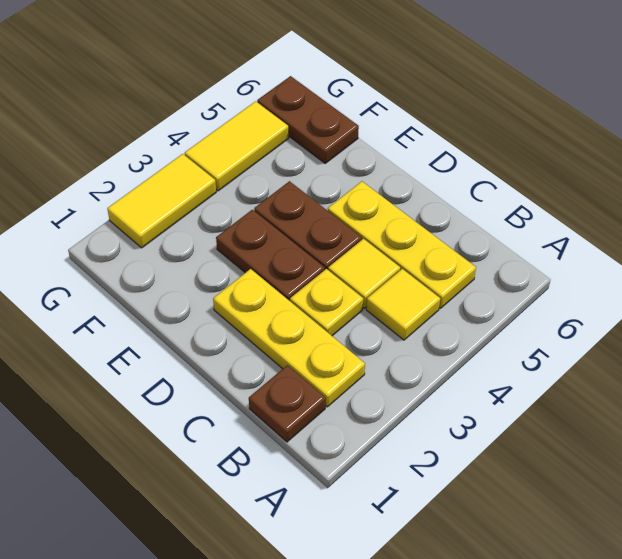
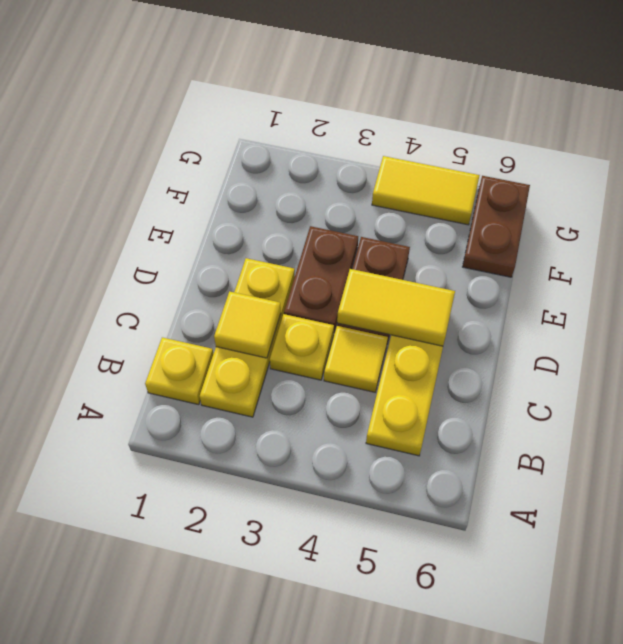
brown plate B1 level 1 -> yellow plate B1 level 1
yellow tile B4 level 1 -> yellow tile C2 level 2
yellow tile G2:G3 level 1 -> yellow tile D4:D5 level 2

